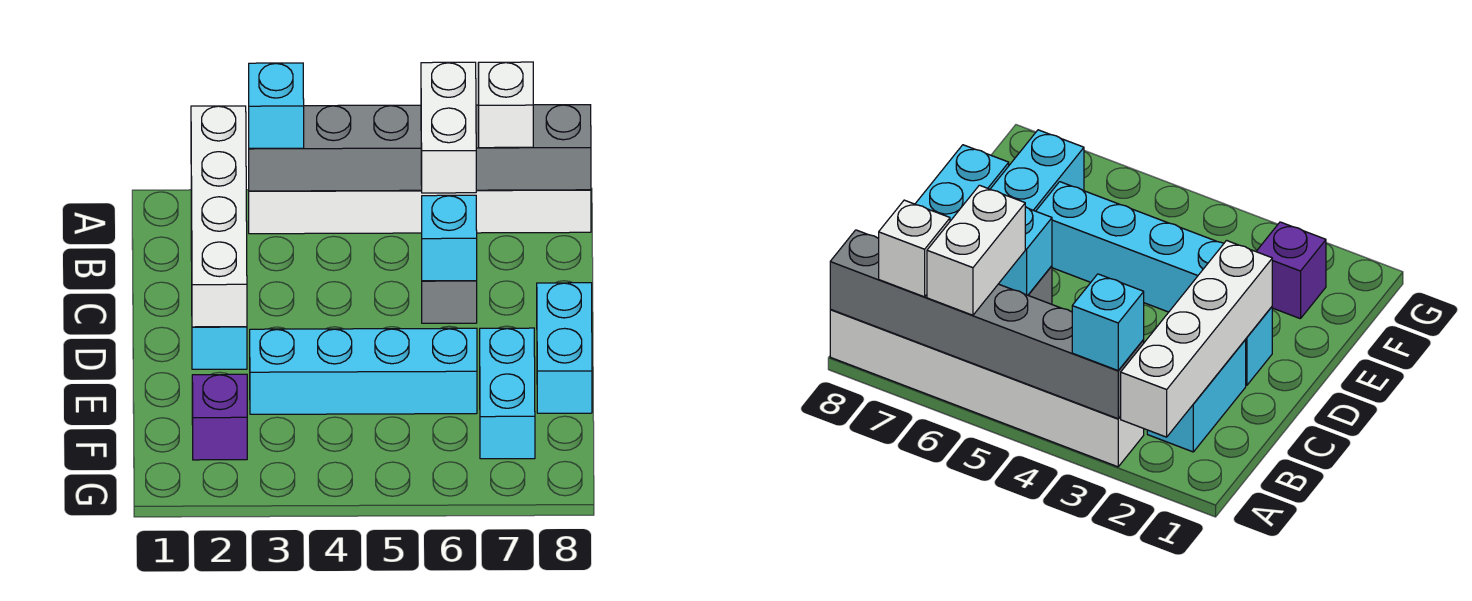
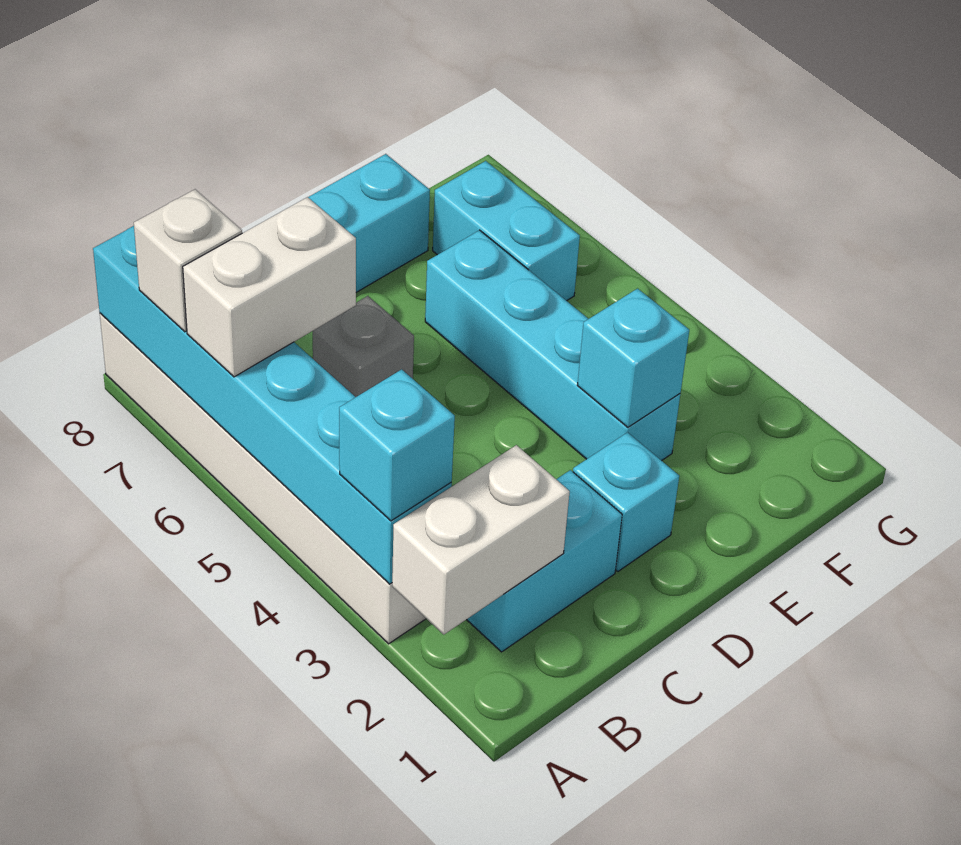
white brick A2:D2 level 2 -> white brick A2:B2 level 2
grey brick A3:A8 level 2 -> cyan brick A3:A8 level 2
cyan brick C6 level 2 -> cyan brick E3 level 2
cyan brick E7:F7 level 1 -> cyan brick F6:F7 level 1
purple brick F2 level 1 -> none

